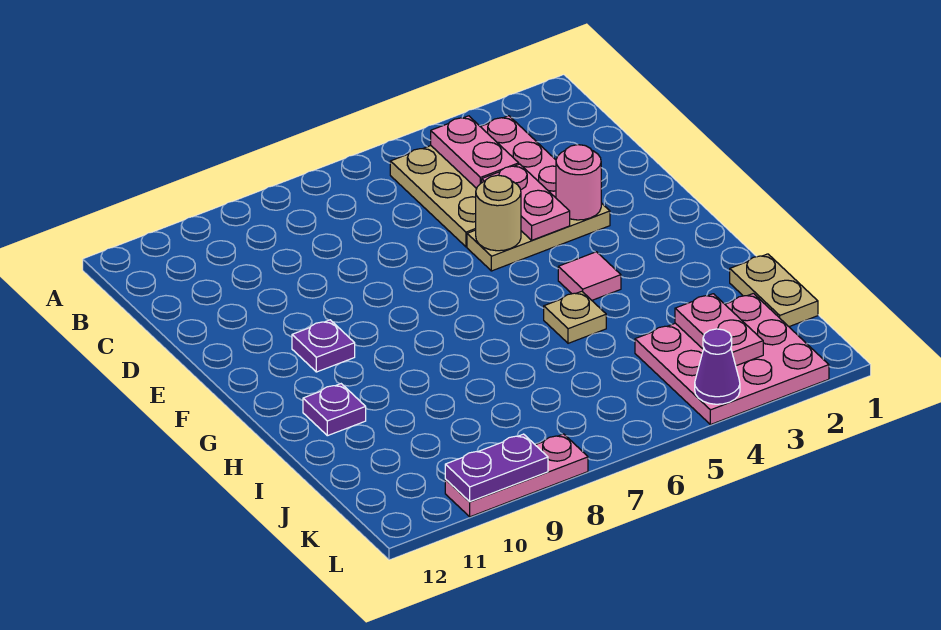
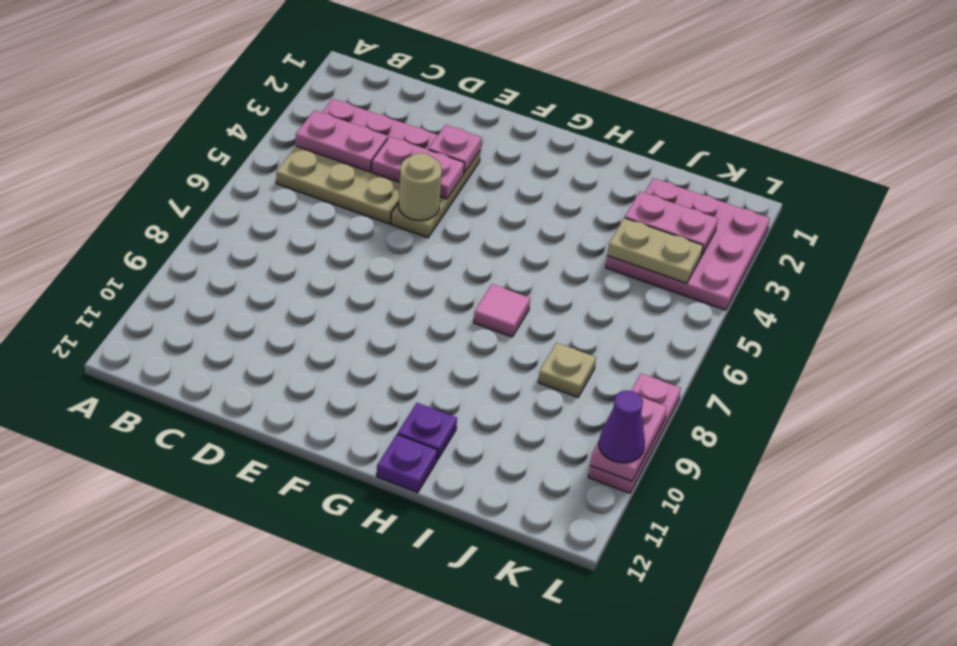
pink round brick E3 level 2 -> pink plate E3 level 2
purple plate F10 level 1 -> purple plate H12 level 1
pink tile G4 level 1 -> pink tile H7 level 1
tan plate H5 level 1 -> tan plate J8 level 1
tan plate I1:J1 level 1 -> tan plate J4:K4 level 2
purple cone L4 level 2 -> purple cone L10 level 3
purple plate L9:L10 level 2 -> pink plate L9:L10 level 2

